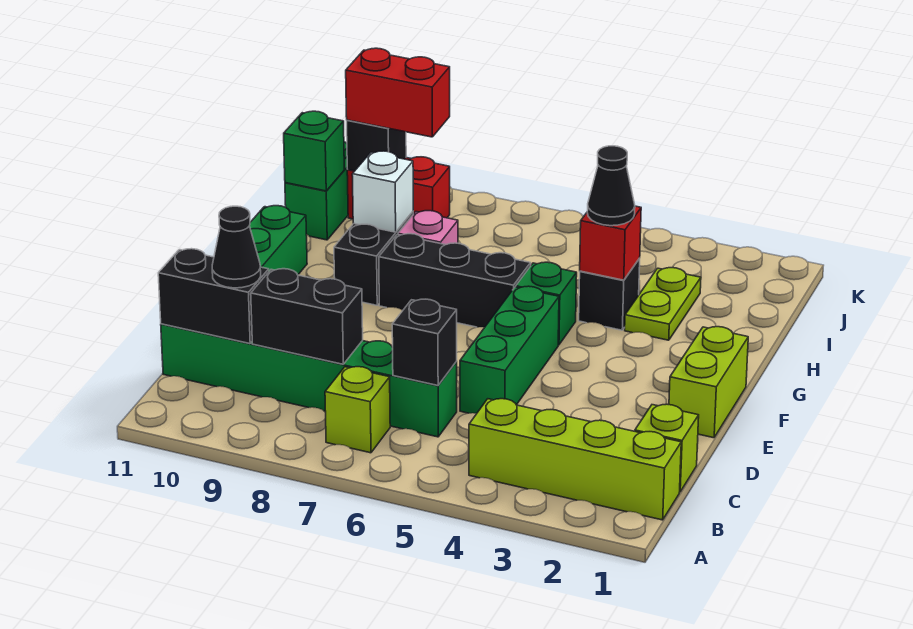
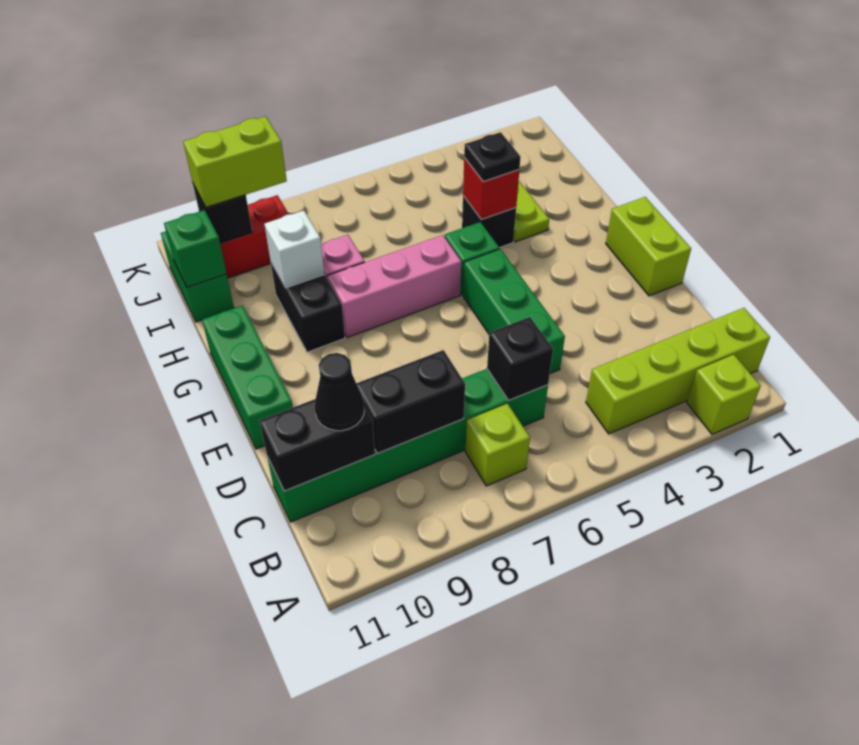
lime brick C1 level 1 -> lime brick A2 level 1
black brick G6:G8 level 1 -> pink brick G6:G8 level 1
black cone H4 level 3 -> black plate H4 level 3
red brick J9:J10 level 3 -> lime brick J9:J10 level 3

